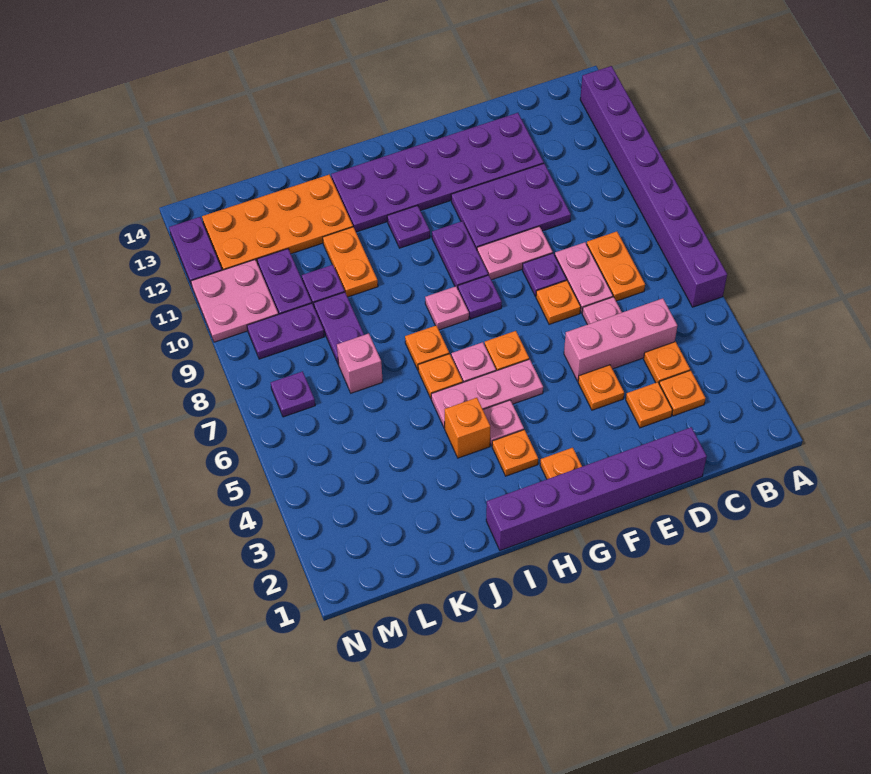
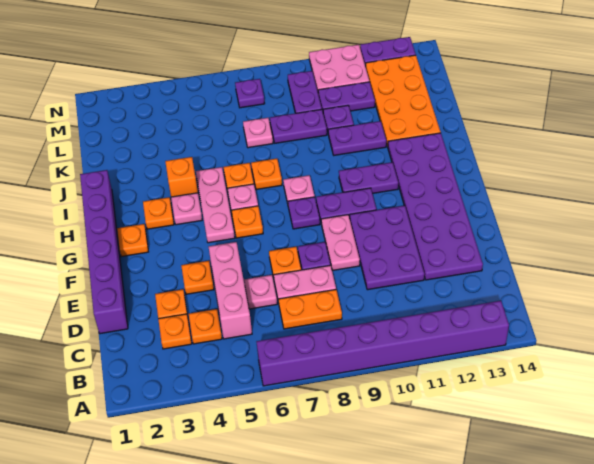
purple plate H11 level 1 -> purple plate H10:H11 level 1
orange plate J10:J11 level 1 -> purple plate J10:J11 level 1
pink brick K7 level 1 -> pink plate K7 level 1

